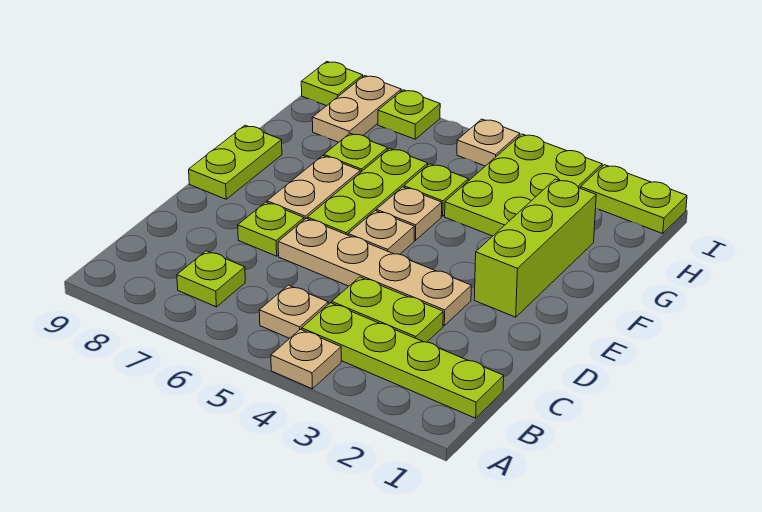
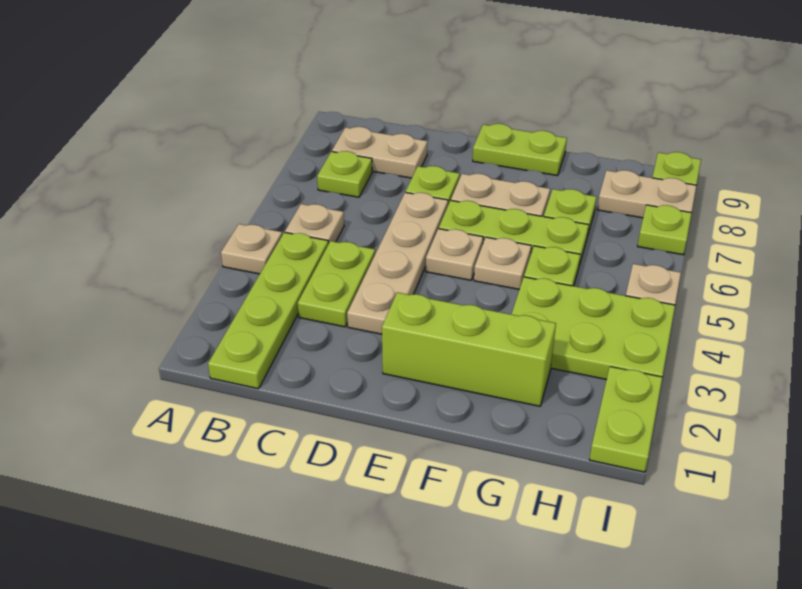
none -> tan plate B8:C8 level 1

